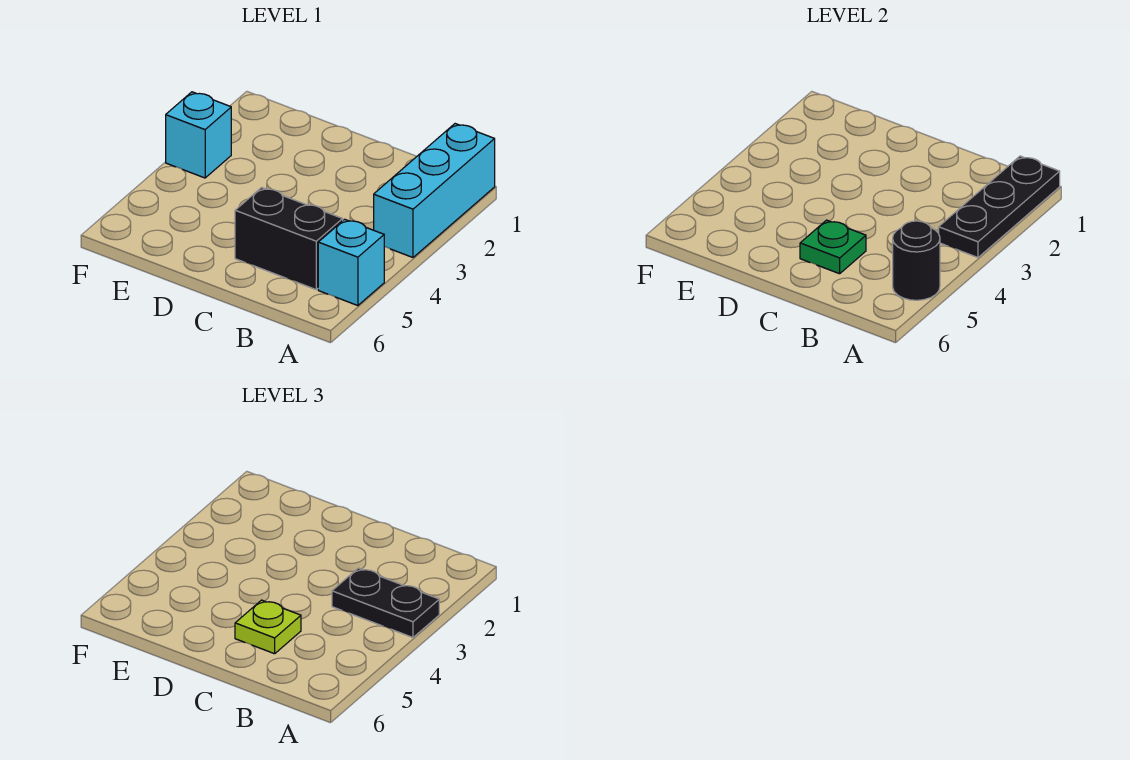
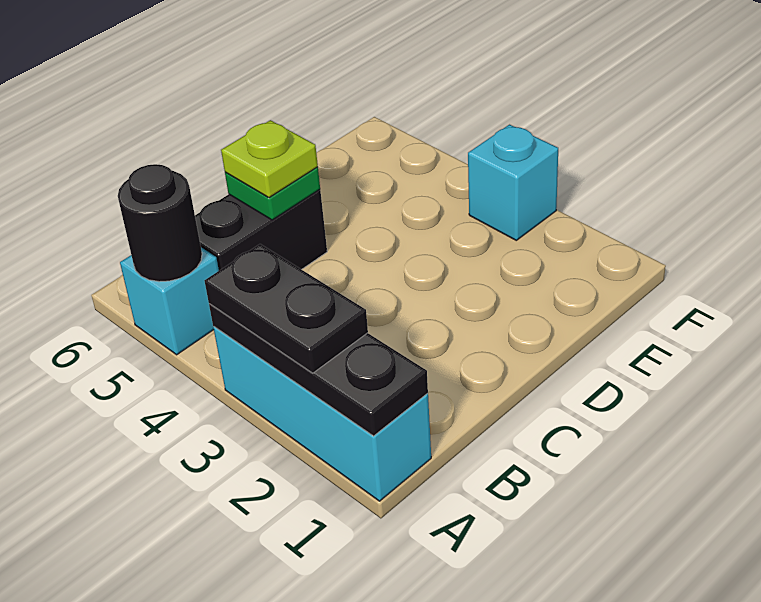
black plate A3:B3 level 3 -> black plate A2:A3 level 3

